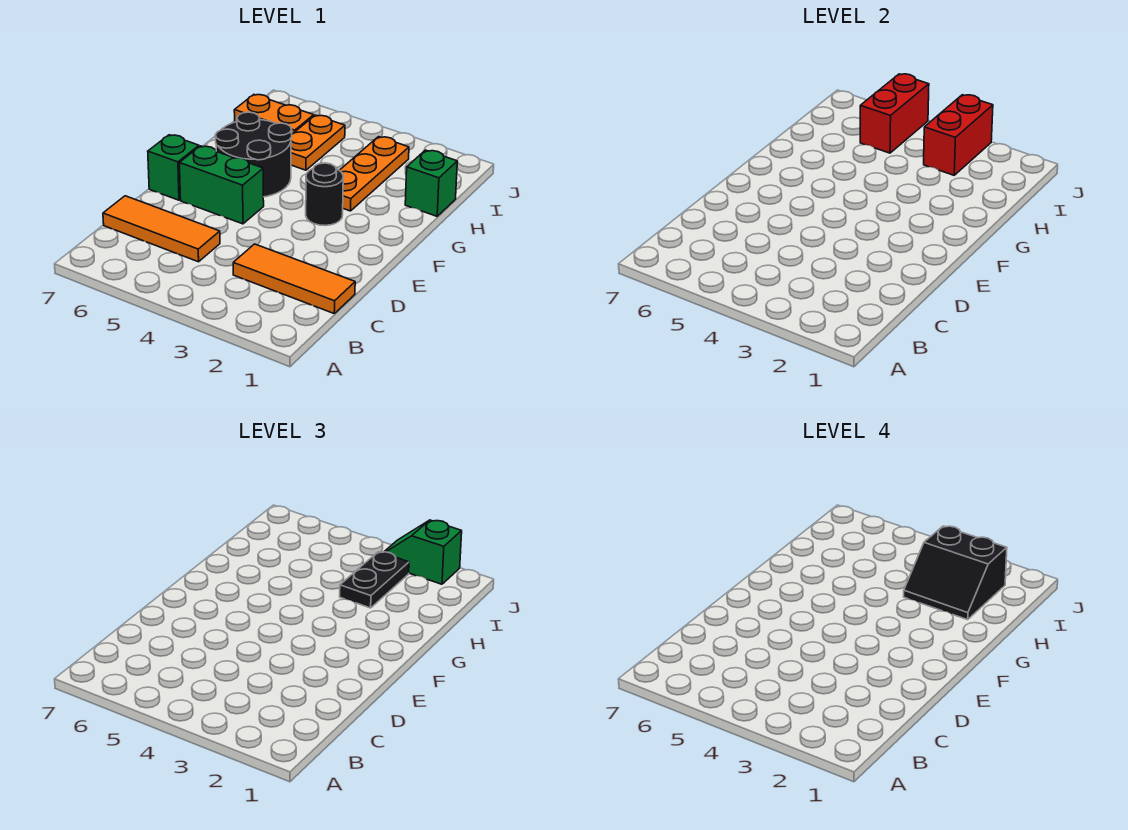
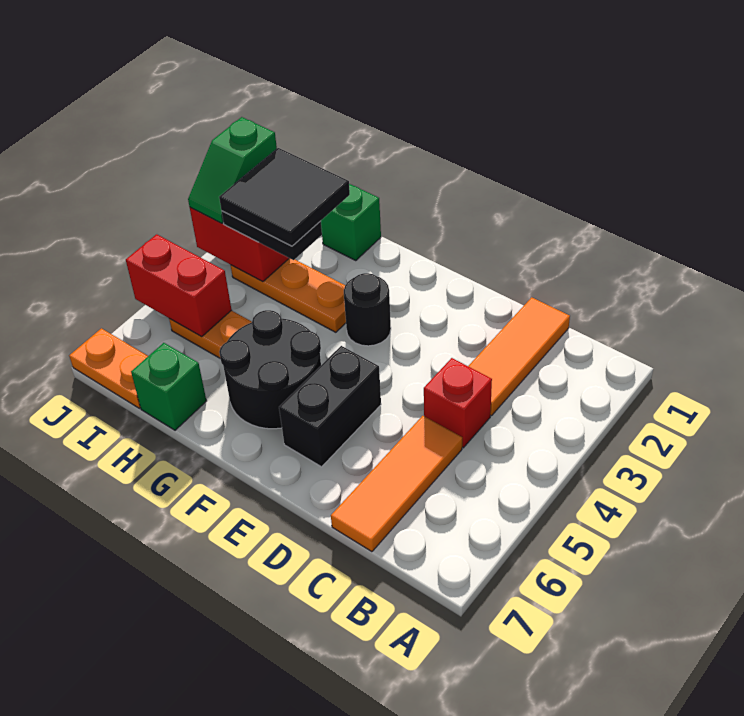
none -> red brick C4 level 1
green brick E5:E6 level 1 -> black brick E5:E6 level 1
green brick E7 level 1 -> green brick H7 level 1
black slope H2:I3 level 4 top I -> black tile H2:I3 level 4
orange plate I6:I7 level 1 -> orange plate I7:J7 level 1

